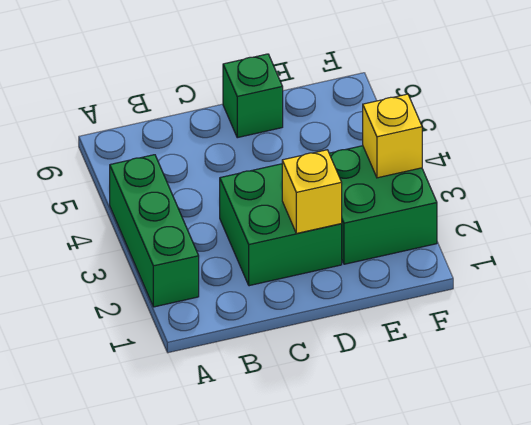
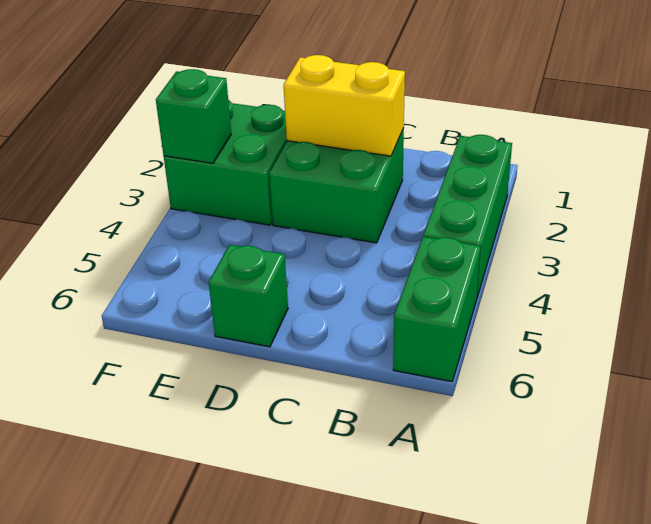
none -> green brick A5:A6 level 1
yellow brick D2 level 2 -> yellow brick C2:D2 level 2
yellow brick F3 level 2 -> green brick F3 level 2

